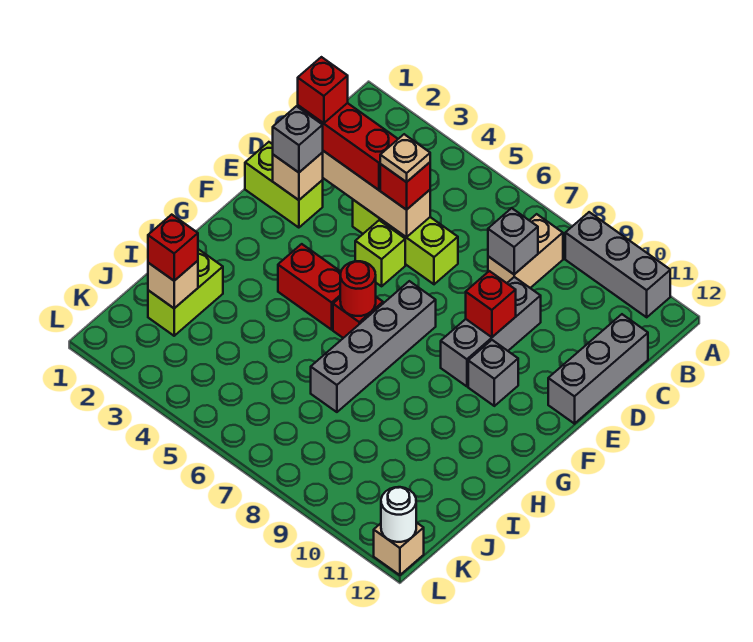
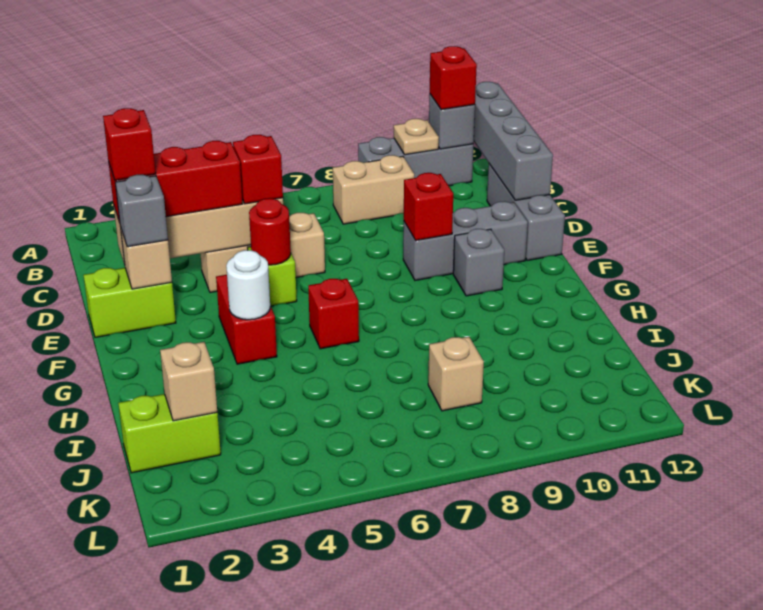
tan brick B8:C8 level 1 -> tan brick B8:B9 level 1
grey brick C8 level 2 -> grey brick A11 level 2
lime brick D4:D6 level 1 -> tan brick D4:D6 level 1
tan plate D5 level 4 -> tan plate A10 level 2
grey brick D9:F9 level 1 -> grey brick E9:E11 level 1
grey brick F7:I7 level 1 -> grey brick A12:D12 level 2
red brick G4:G5 level 1 -> red brick F4:G4 level 1
red round brick G6 level 2 -> red round brick E5 level 2
lime brick I2:J2 level 1 -> lime brick J1:J2 level 1
red brick J2 level 3 -> red brick A11 level 3
tan brick L12 level 1 -> tan brick J8 level 1
white round brick L12 level 2 -> white round brick G4 level 2

